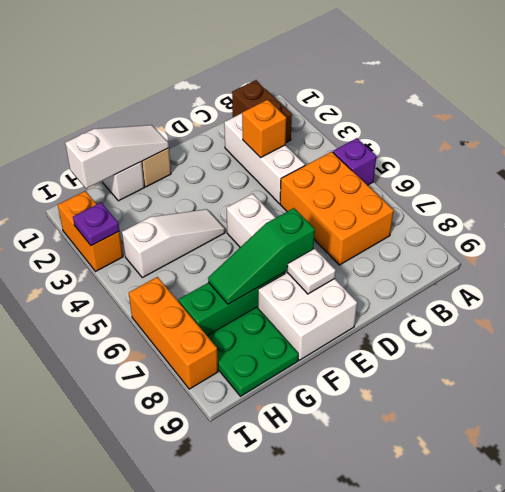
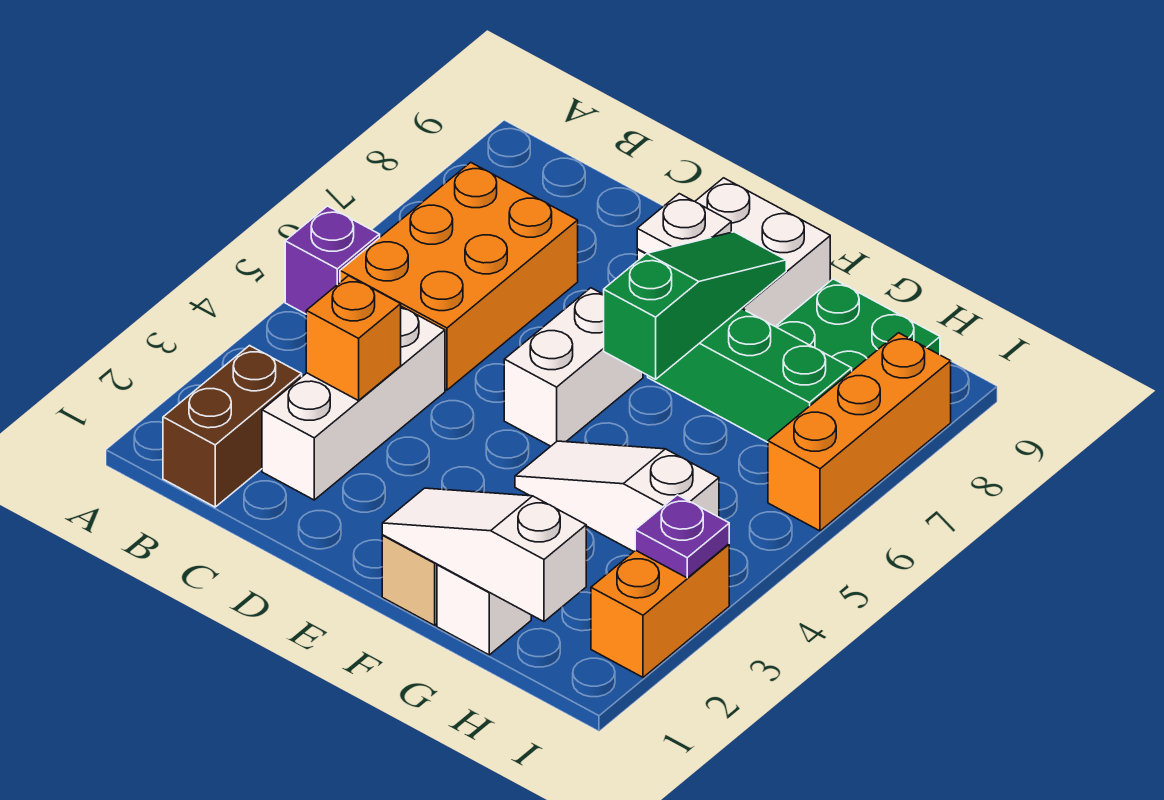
green slope E7:G7 level 2 top E -> green slope F6:F8 level 2 top 6

